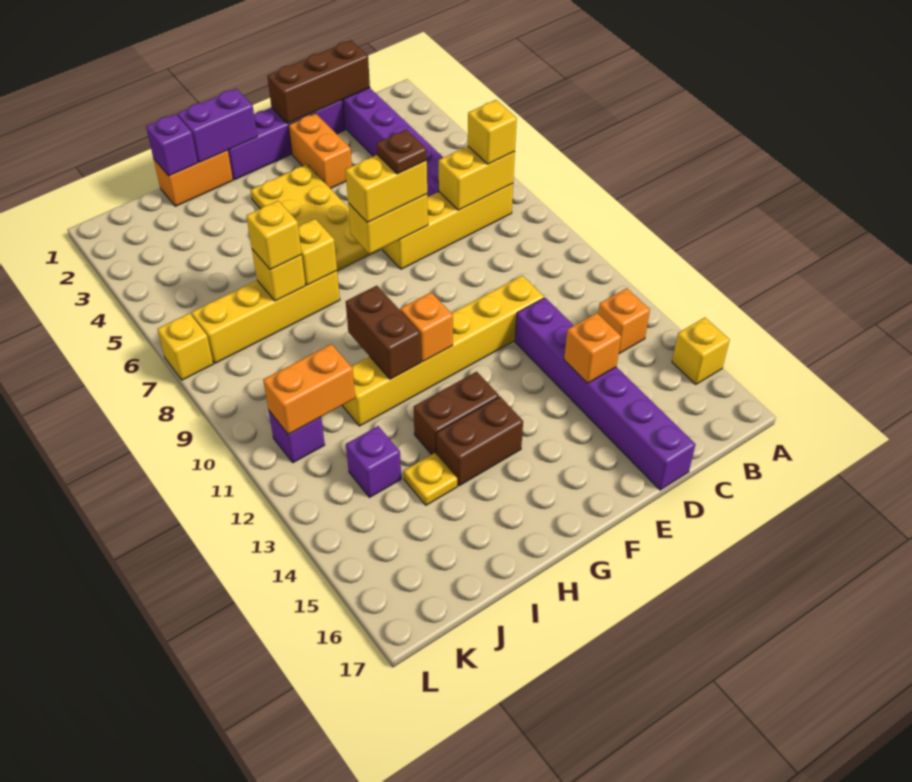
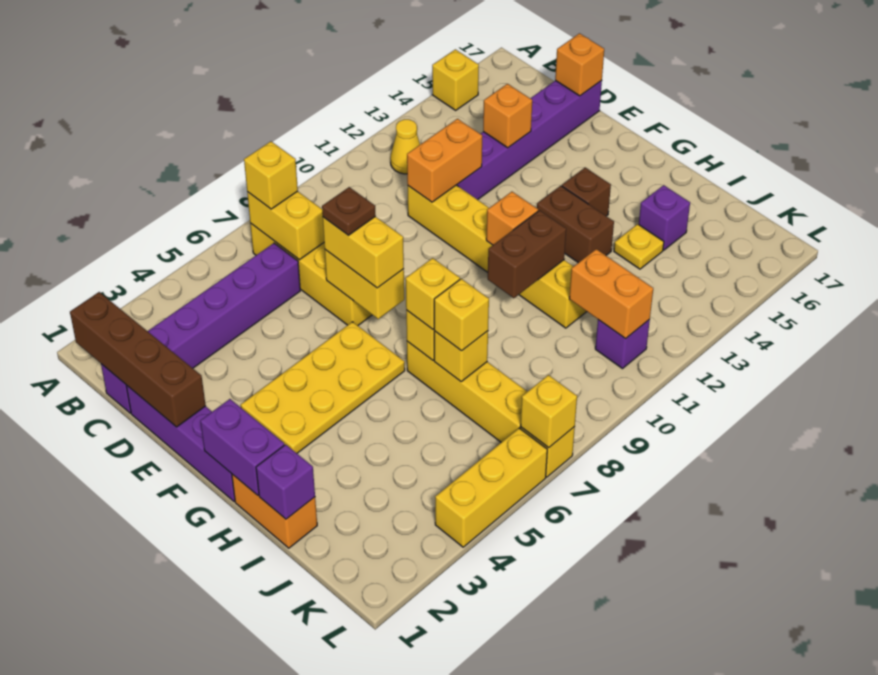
none -> yellow cone B12 level 1
orange brick B13 level 1 -> orange brick D17 level 2
brown brick C1:E1 level 2 -> brown brick B1:E1 level 2
orange brick E2:E3 level 1 -> orange brick D11:D12 level 2
brown brick G14:H14 level 1 -> brown brick G14 level 1
none -> yellow brick H7 level 3
purple brick J13 level 1 -> purple brick I15 level 1
none -> yellow brick L4:L6 level 1
none -> yellow brick L7 level 2

